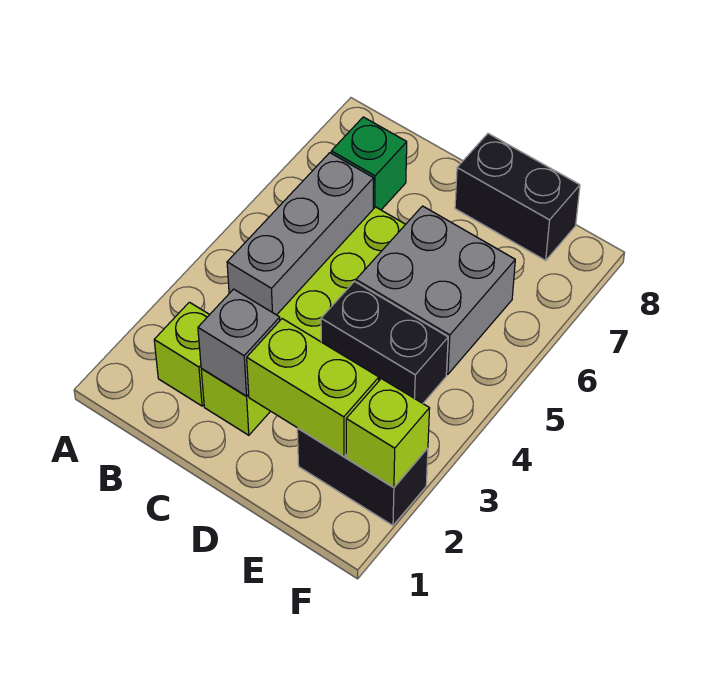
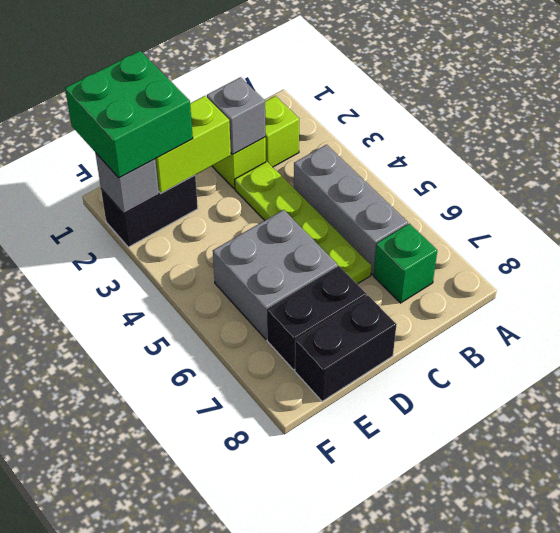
black brick D4:E4 level 1 -> black brick D7:E7 level 1
none -> green brick E1:F2 level 3
lime brick F2 level 2 -> grey brick F2 level 2

